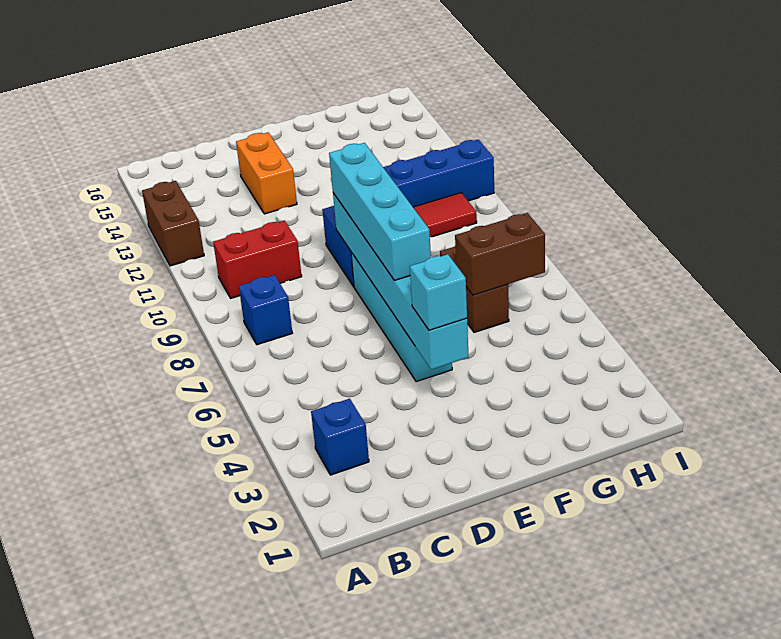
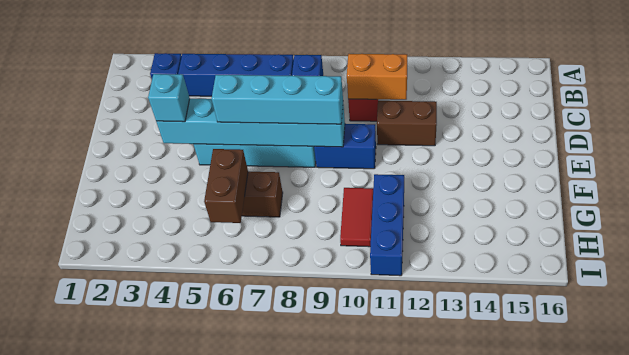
brown brick A12:A13 level 1 -> brown brick D11:D12 level 1
none -> blue brick B4:B7 level 1
orange brick D13:D14 level 1 -> orange brick C10:C11 level 2

